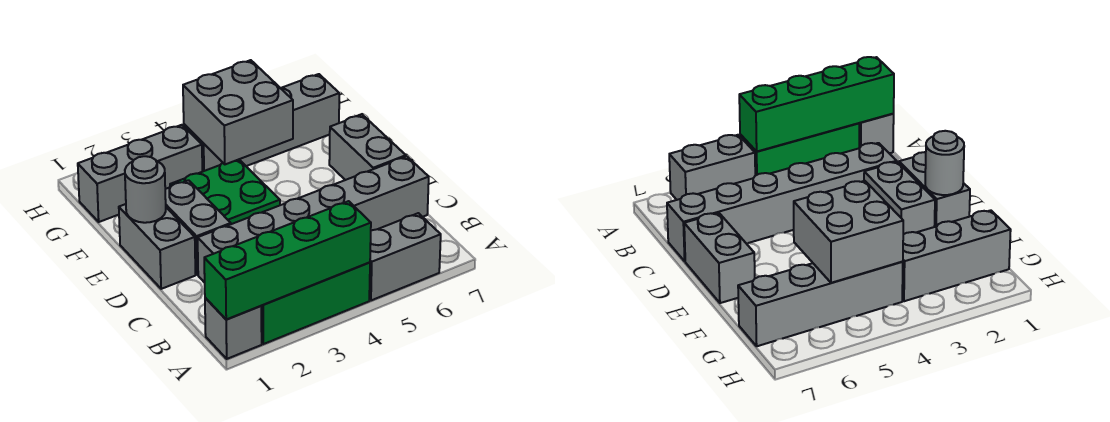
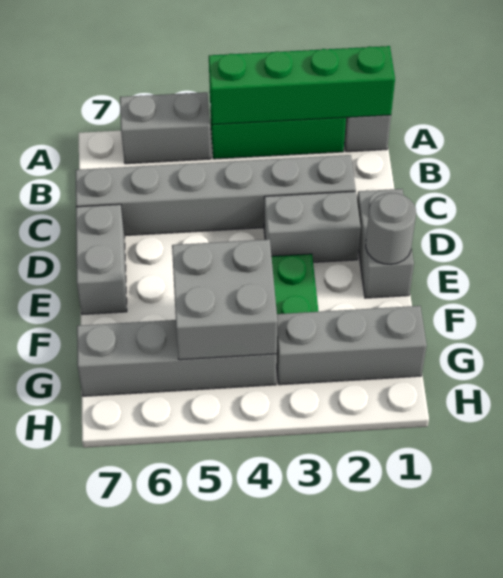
grey brick D2:E2 level 1 -> grey brick D2:D3 level 1

